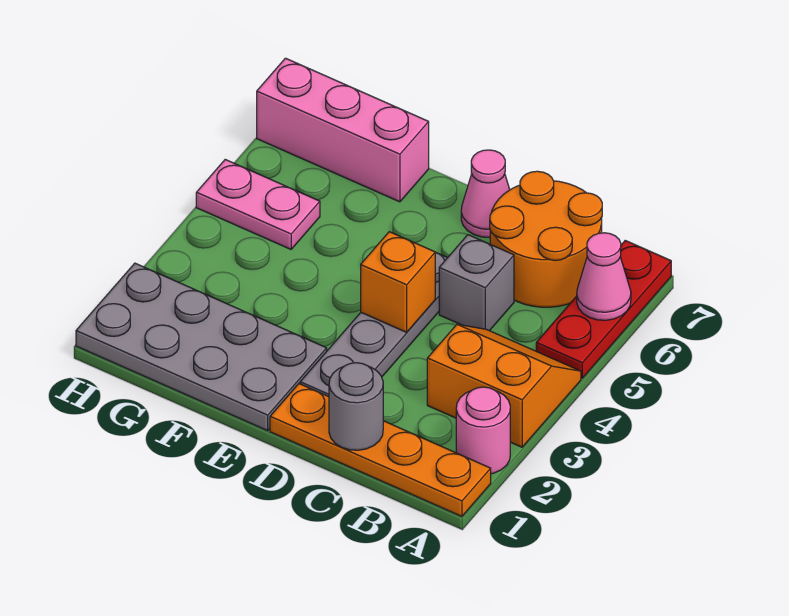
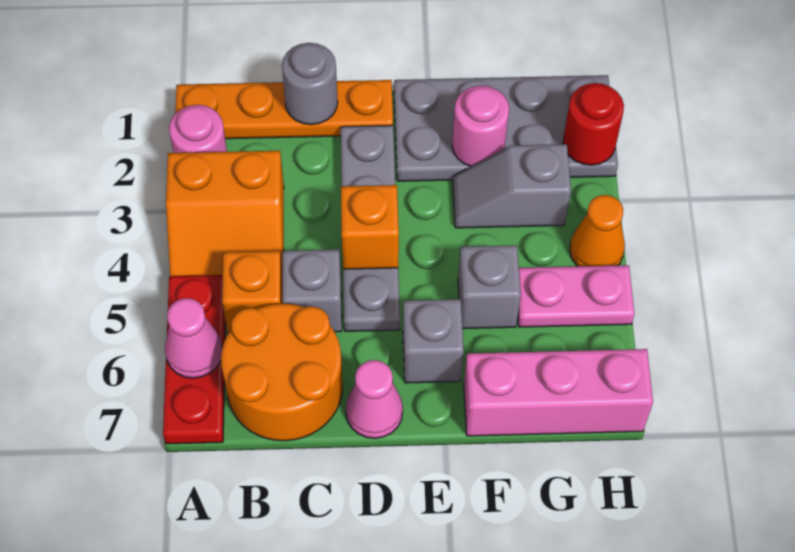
none -> orange brick B5 level 1
none -> grey brick E6 level 1
none -> pink round brick F2 level 2
none -> grey slope F3:G3 level 1 top G
none -> grey brick F5 level 1
none -> red round brick H2 level 2
none -> orange cone H4 level 1

